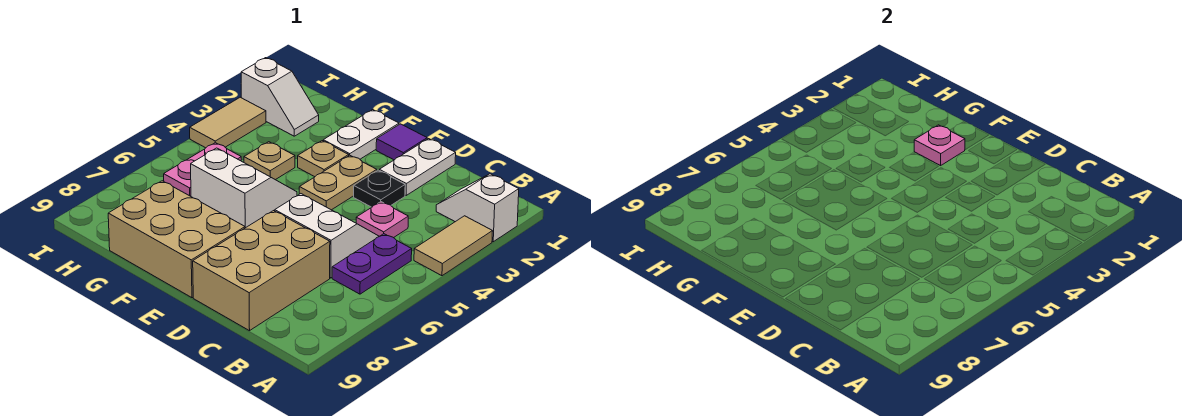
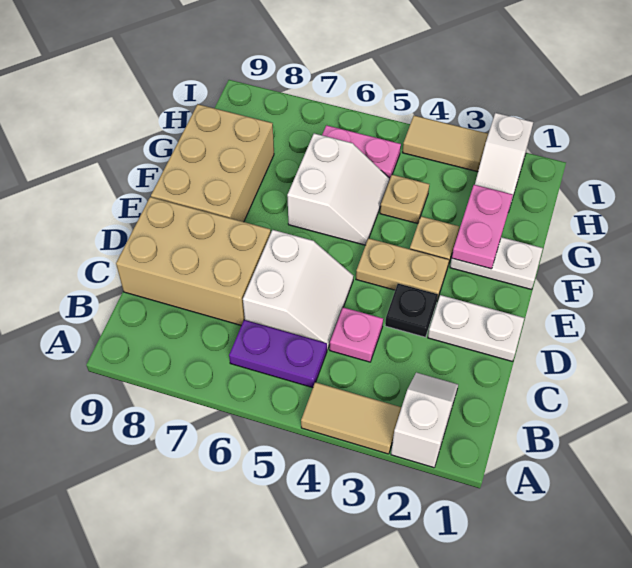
purple tile E1 level 1 -> none
pink plate F2 level 2 -> pink plate F2:G2 level 2

